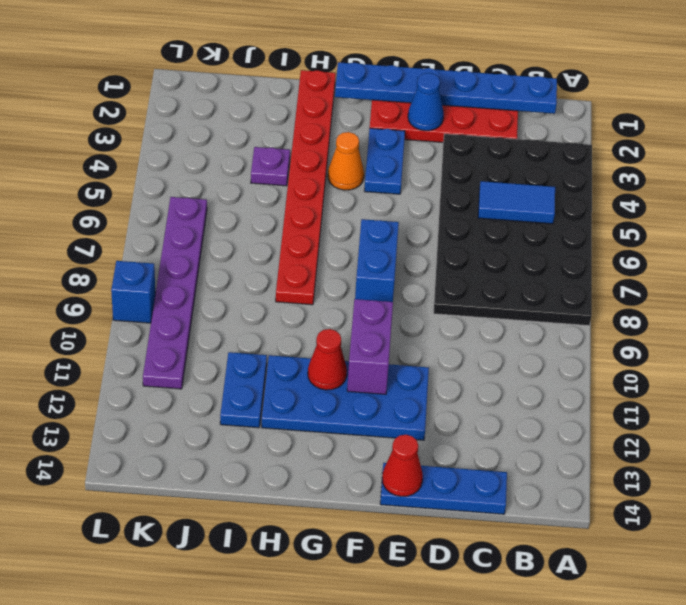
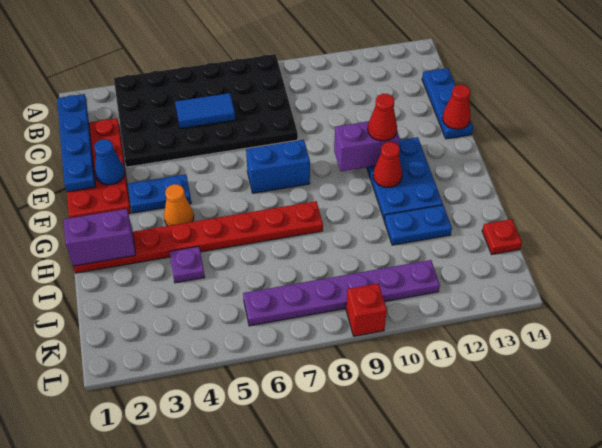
blue plate B1:G1 level 2 -> blue plate B1:E1 level 2
blue tile B5:C5 level 2 -> blue tile C5:C6 level 2
blue plate E11:H12 level 1 -> blue plate F11:H12 level 1
none -> red cone F11 level 3
none -> purple brick H1:H2 level 2
none -> red plate J14 level 1
blue brick L9 level 1 -> red brick L9 level 1

